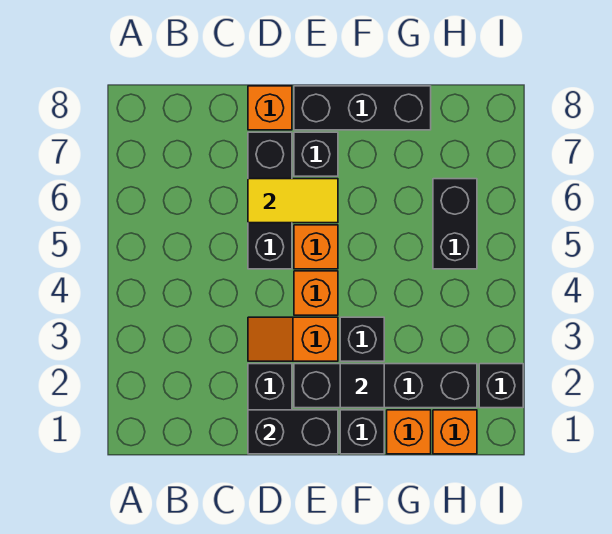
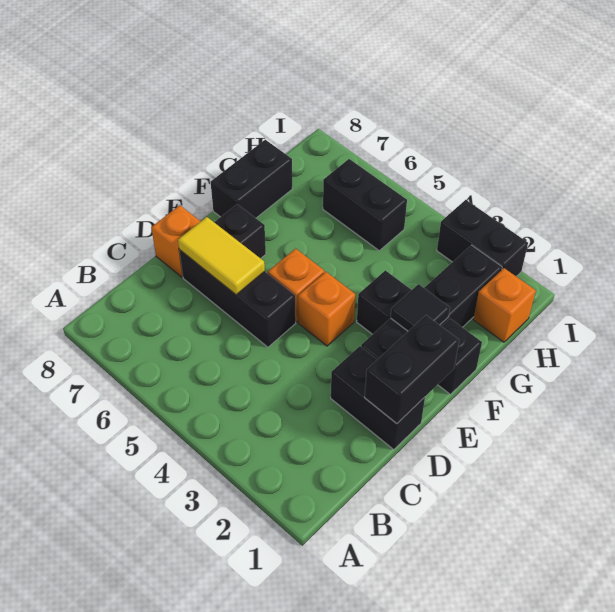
orange slope D3:E3 level 1 top E -> none
yellow tile D6:E6 level 2 -> yellow tile D6:D7 level 2
black brick E8:G8 level 1 -> black brick F8:G8 level 1
orange brick G1 level 1 -> none
black brick I2 level 1 -> black brick I2:I3 level 1

